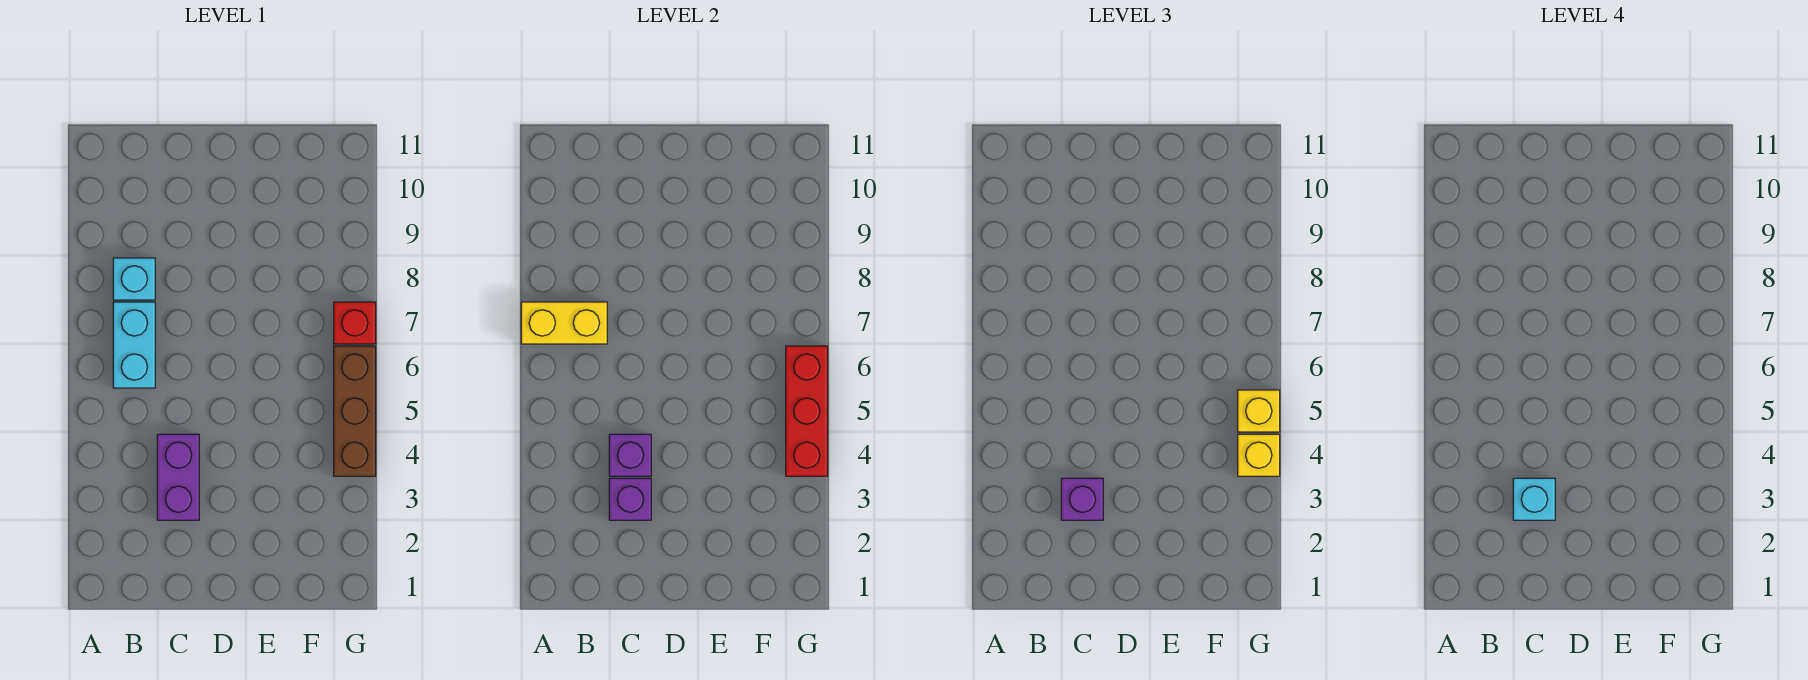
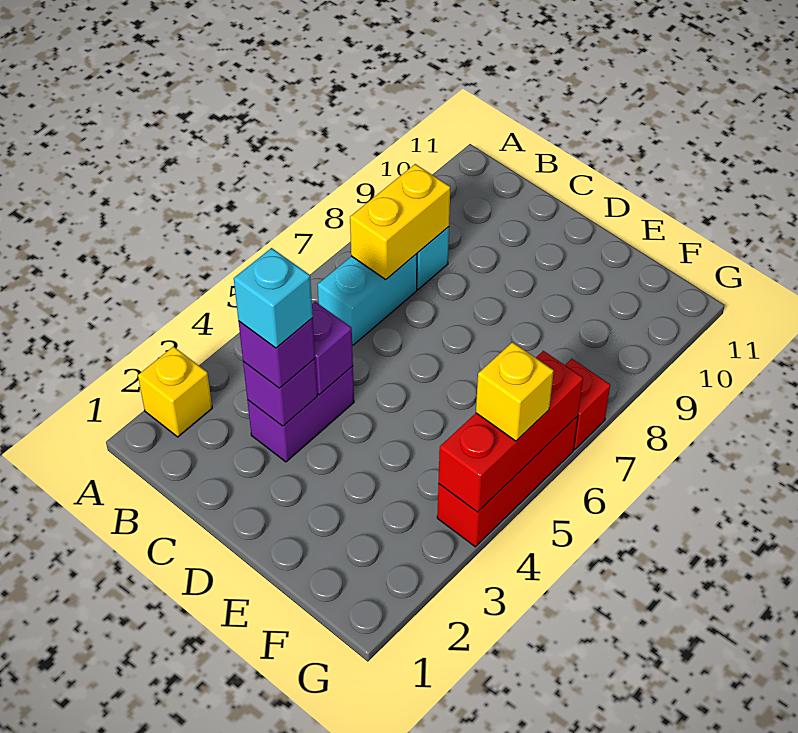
yellow brick A7:B7 level 2 -> yellow brick B7:B8 level 2
brown brick G4:G6 level 1 -> red brick G4:G6 level 1
yellow brick G4 level 3 -> yellow brick A2 level 1

